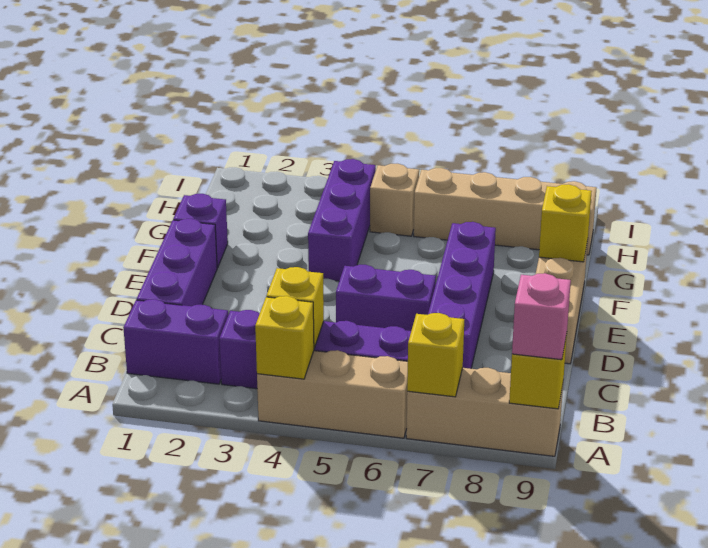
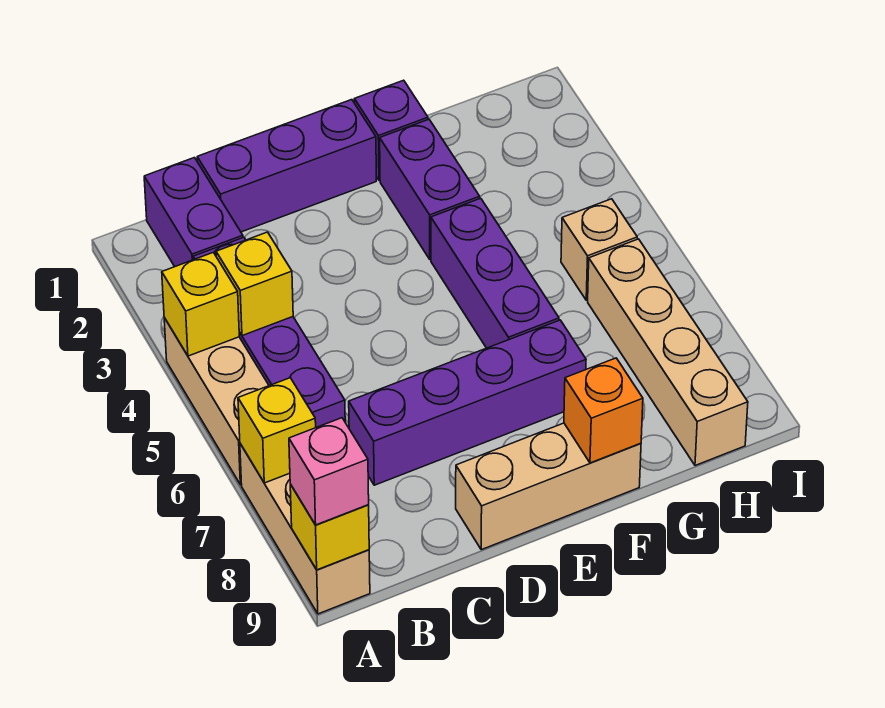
purple brick D5:D6 level 1 -> purple brick F2:F3 level 1
purple brick F4:H4 level 1 -> purple brick F4:F6 level 1
yellow brick F9 level 2 -> orange brick F9 level 2

